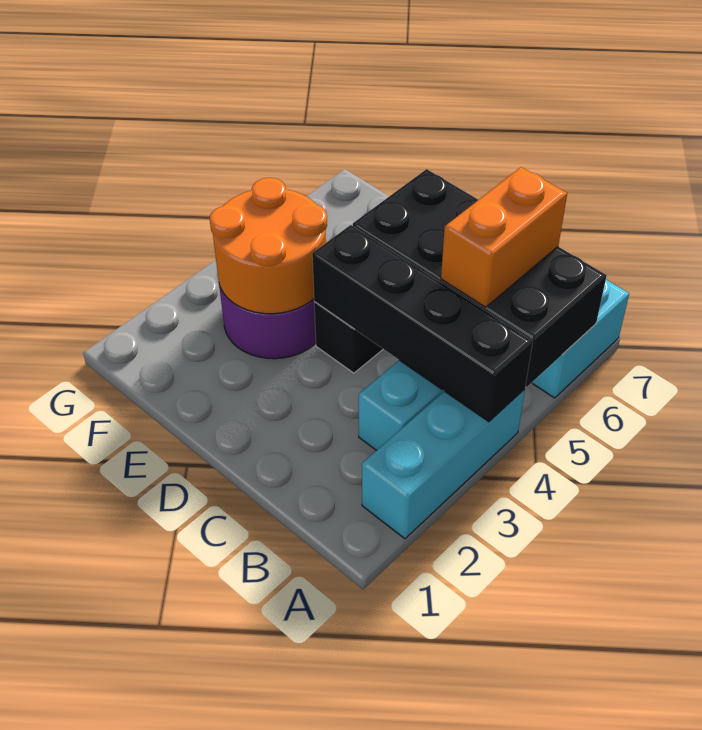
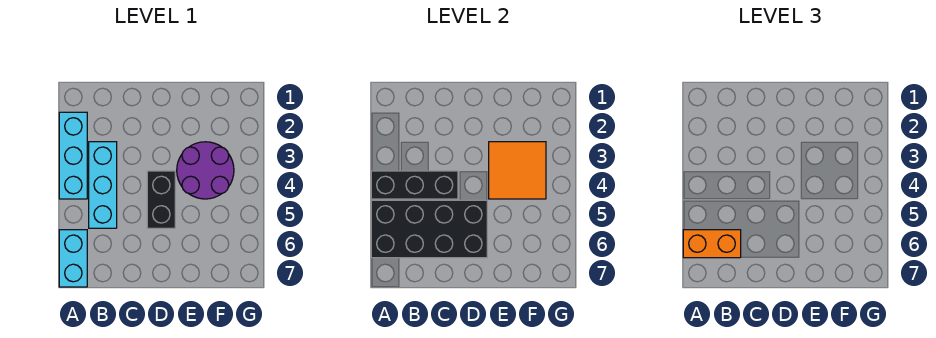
black brick A4:D4 level 2 -> black brick A4:C4 level 2
orange brick B5:B6 level 3 -> orange brick A6:B6 level 3
orange round brick E3:F4 level 2 -> orange tile E3:F4 level 2

